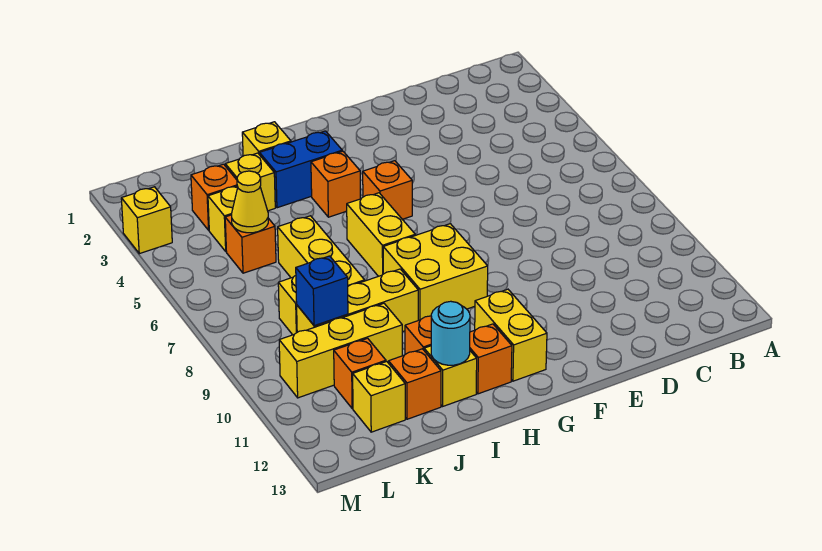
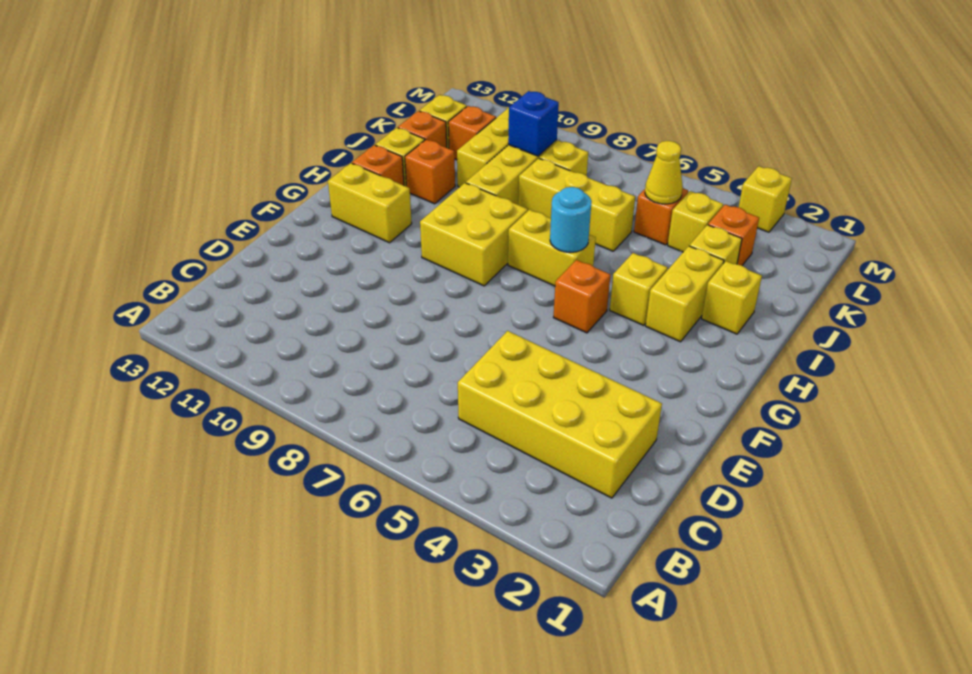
none -> yellow brick C2:D5 level 1
blue brick H3:I3 level 1 -> yellow brick H3:I3 level 1
orange brick H4 level 1 -> yellow brick H4 level 1
cyan round brick I12 level 2 -> cyan round brick H6 level 2

